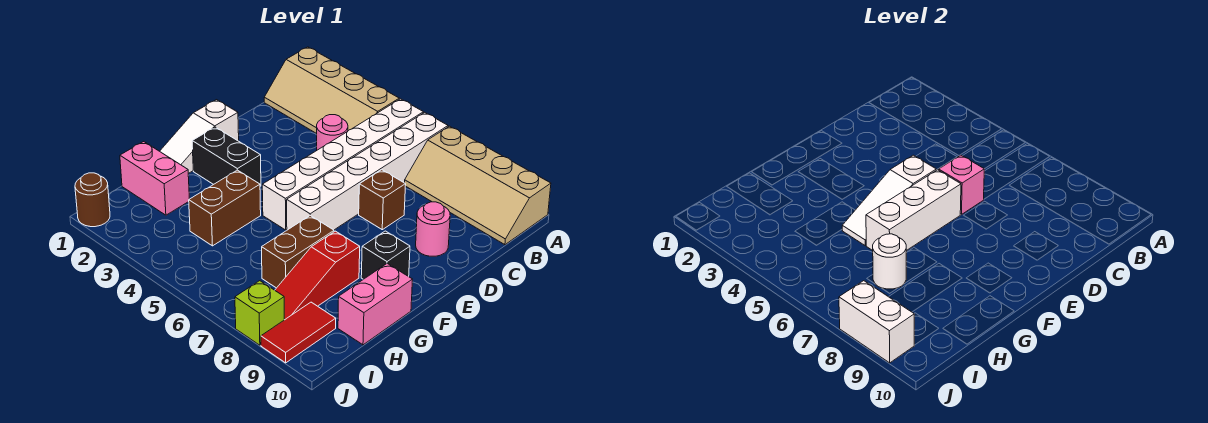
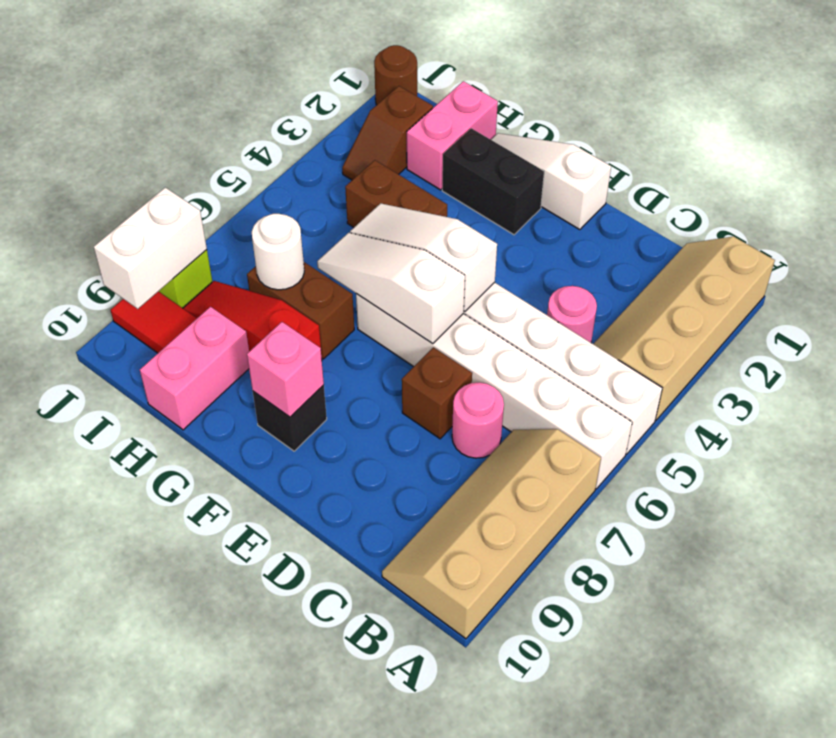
pink brick D6 level 2 -> pink brick F9 level 2
pink round brick D9 level 1 -> pink round brick C7 level 1
white brick E6:G6 level 2 -> white slope E6:G6 level 2 top E
black brick F2:F3 level 1 -> black brick F2:G2 level 1
pink brick G10:H10 level 1 -> pink brick H9:H10 level 1
none -> brown slope I2:I3 level 1 top 2

